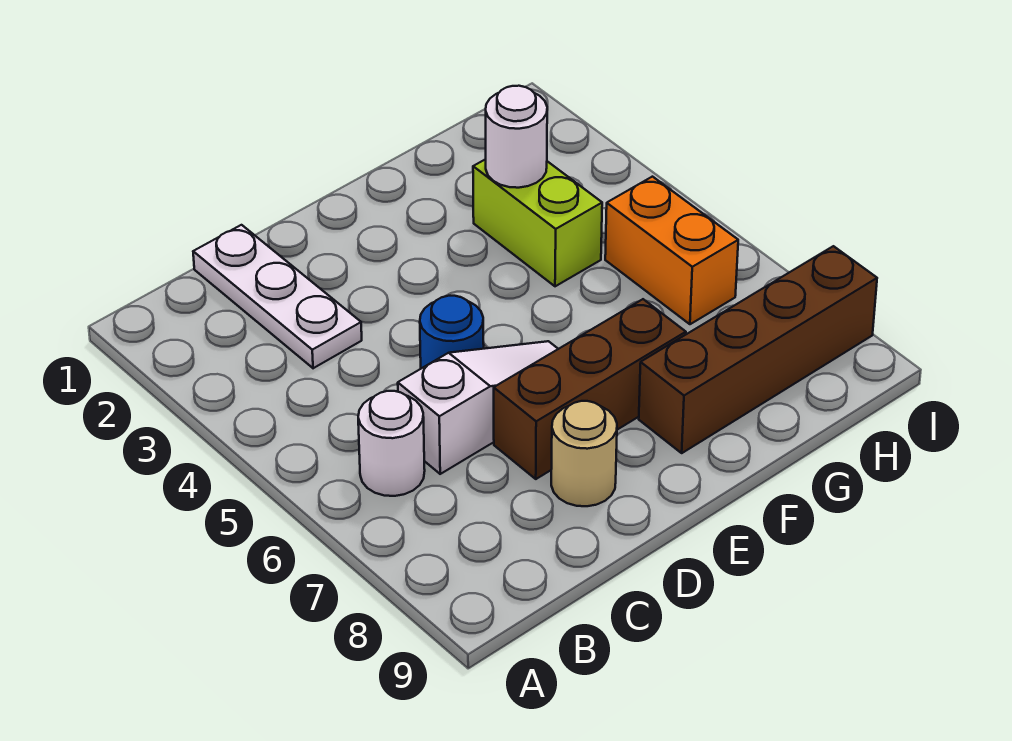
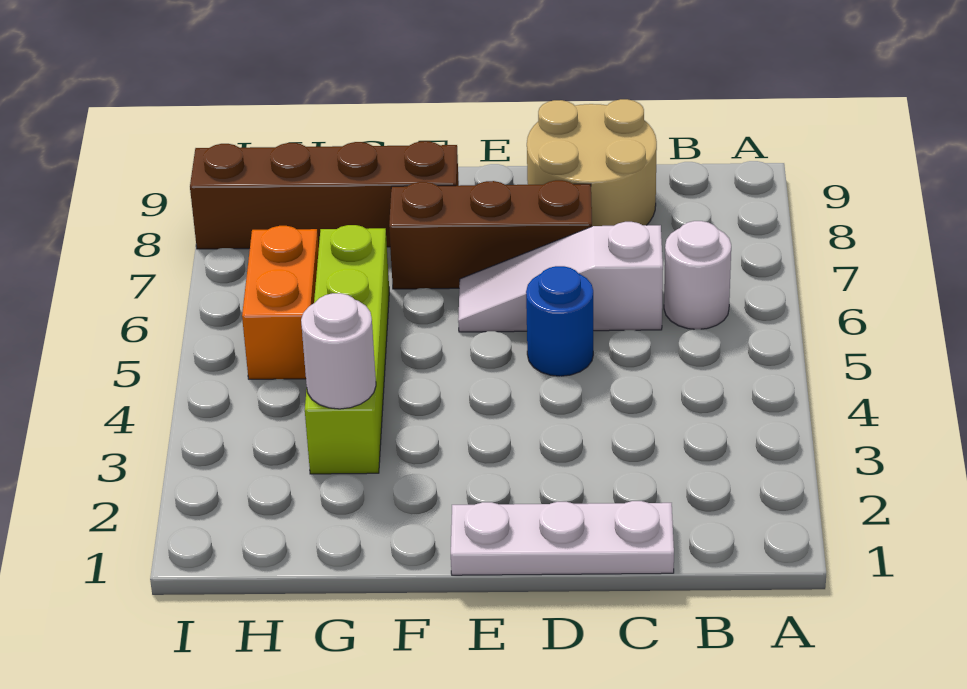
white plate C1:C3 level 1 -> white plate C1:E1 level 1
tan round brick D8 level 1 -> tan round brick C8:D9 level 1
lime brick G3:G4 level 1 -> lime brick G3:G6 level 1

